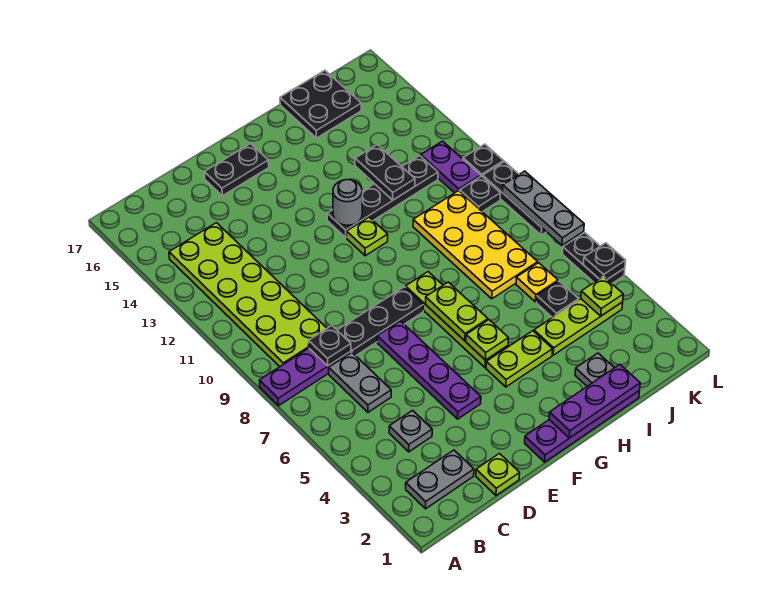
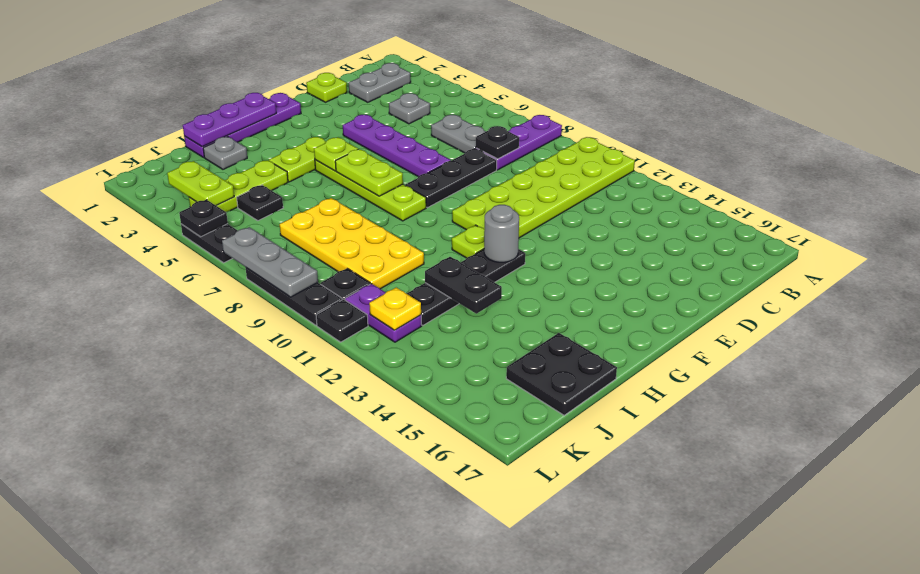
lime plate B9:C14 level 1 -> lime plate A10:F11 level 1
black plate E16:F16 level 1 -> none
yellow plate J6 level 1 -> yellow plate K12 level 2
lime plate K4 level 2 -> lime plate K3:K4 level 2

